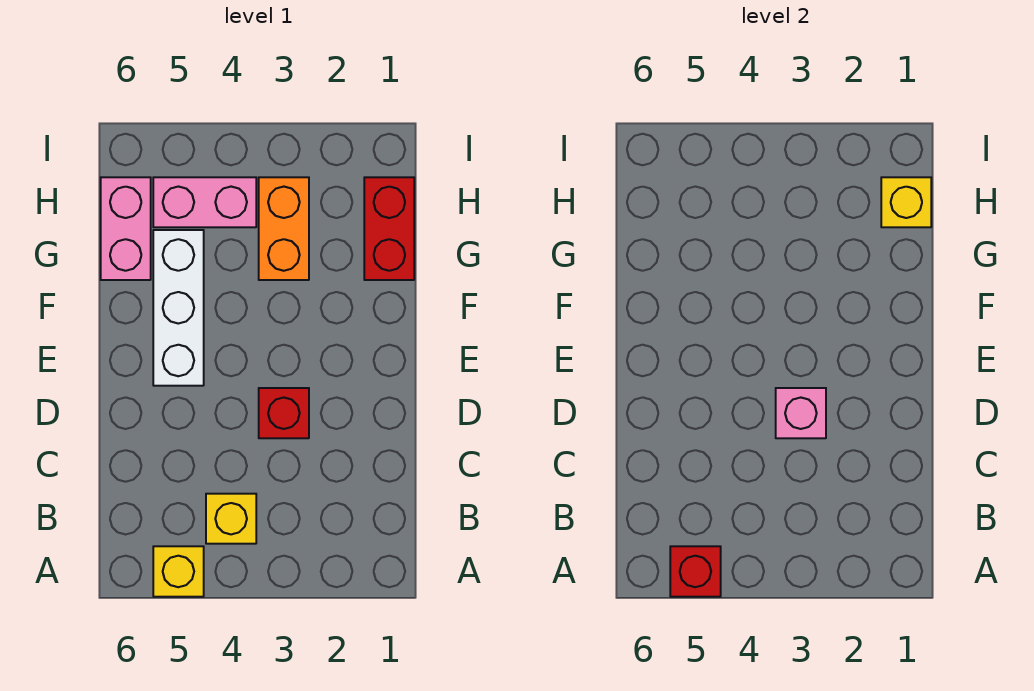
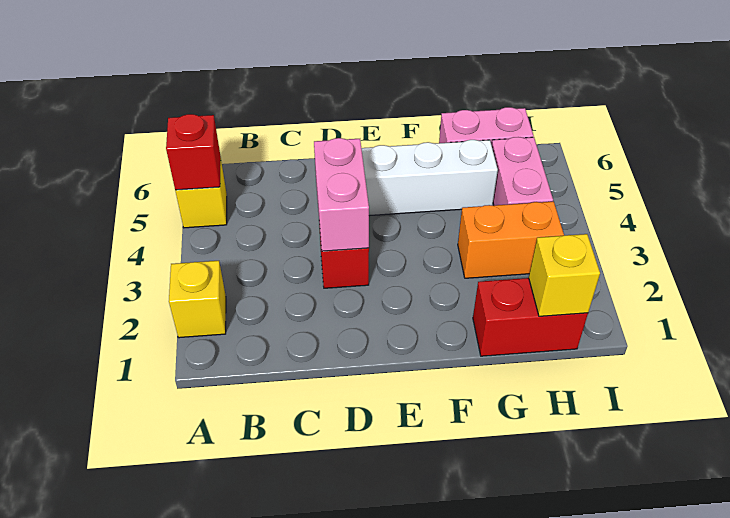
yellow brick B4 level 1 -> yellow brick A2 level 1
pink brick D3 level 2 -> pink brick D3:D4 level 2

